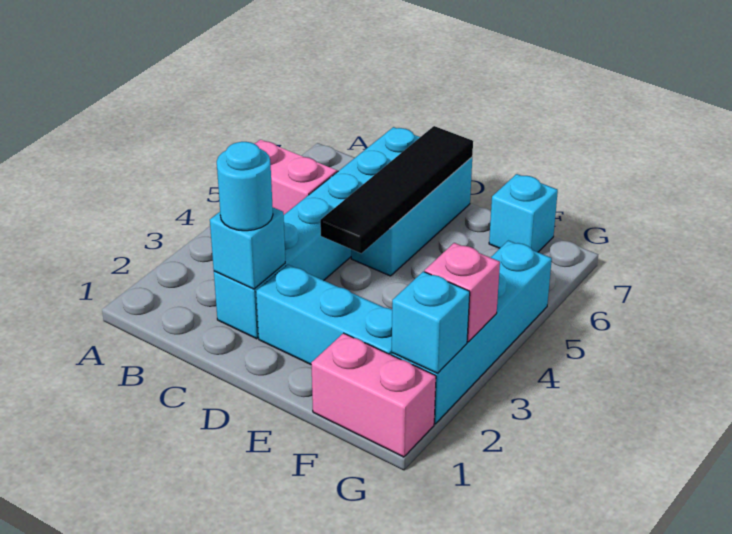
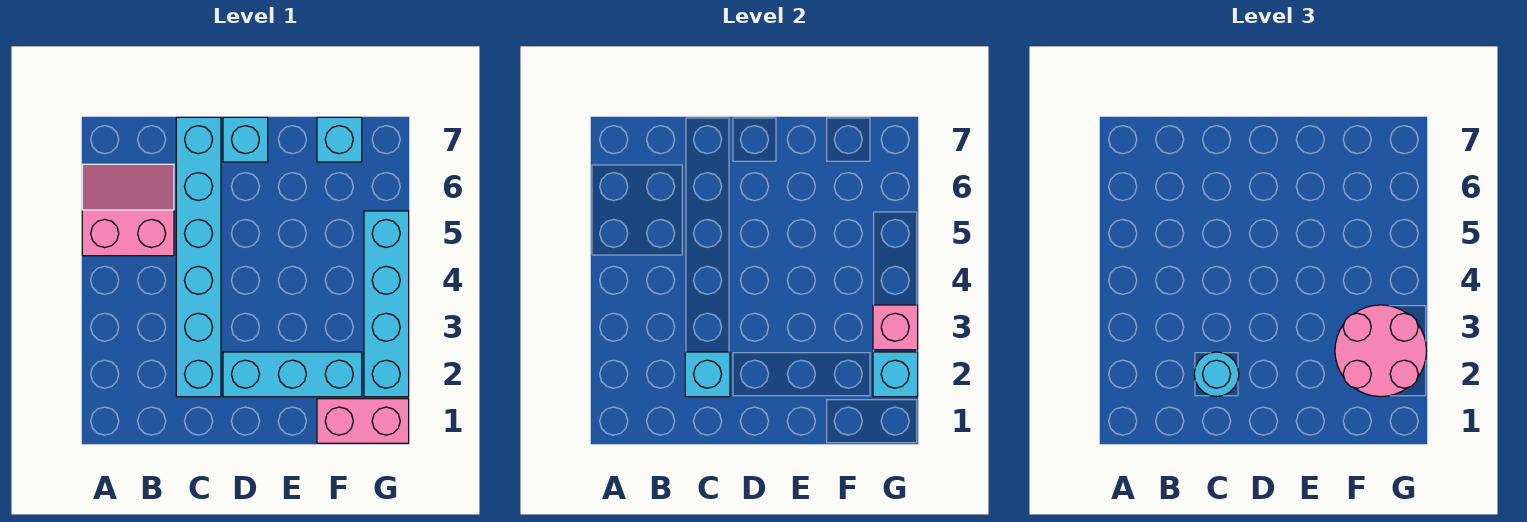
black tile D4:D7 level 2 -> none
cyan brick D5:D7 level 1 -> cyan brick D7 level 1
none -> pink round brick F2:G3 level 3

